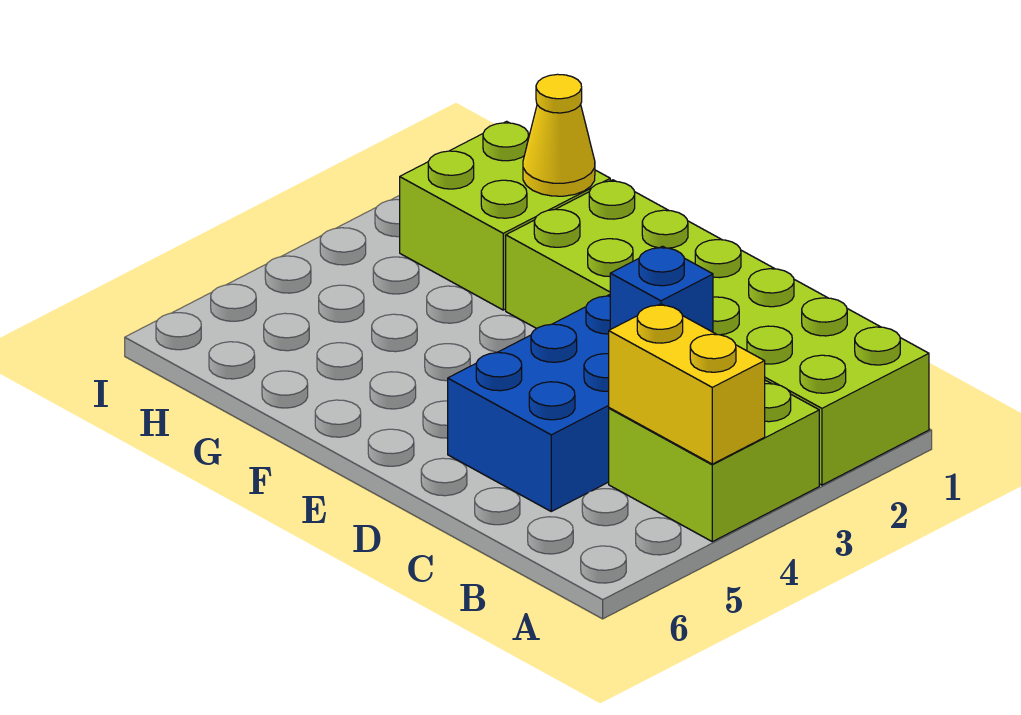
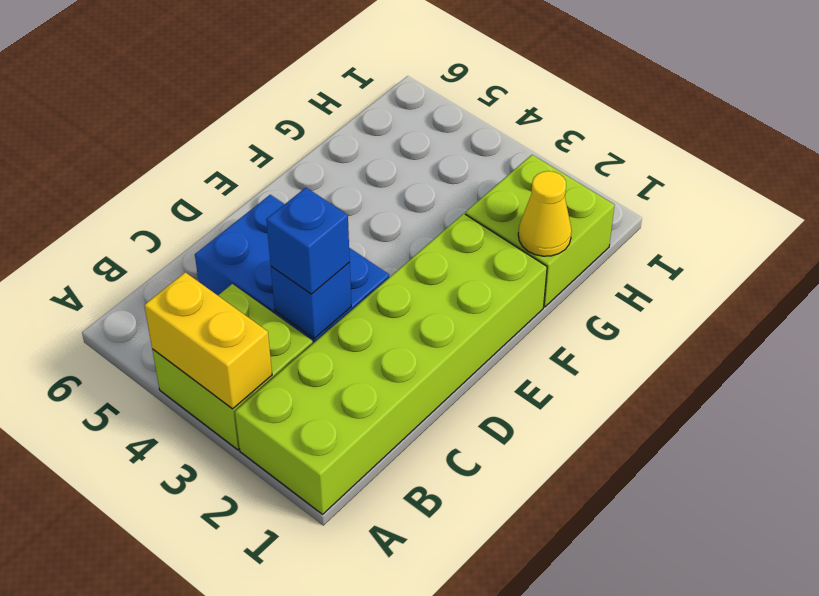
yellow brick A4:B4 level 2 -> yellow brick A3:A4 level 2
none -> blue brick C3 level 3

